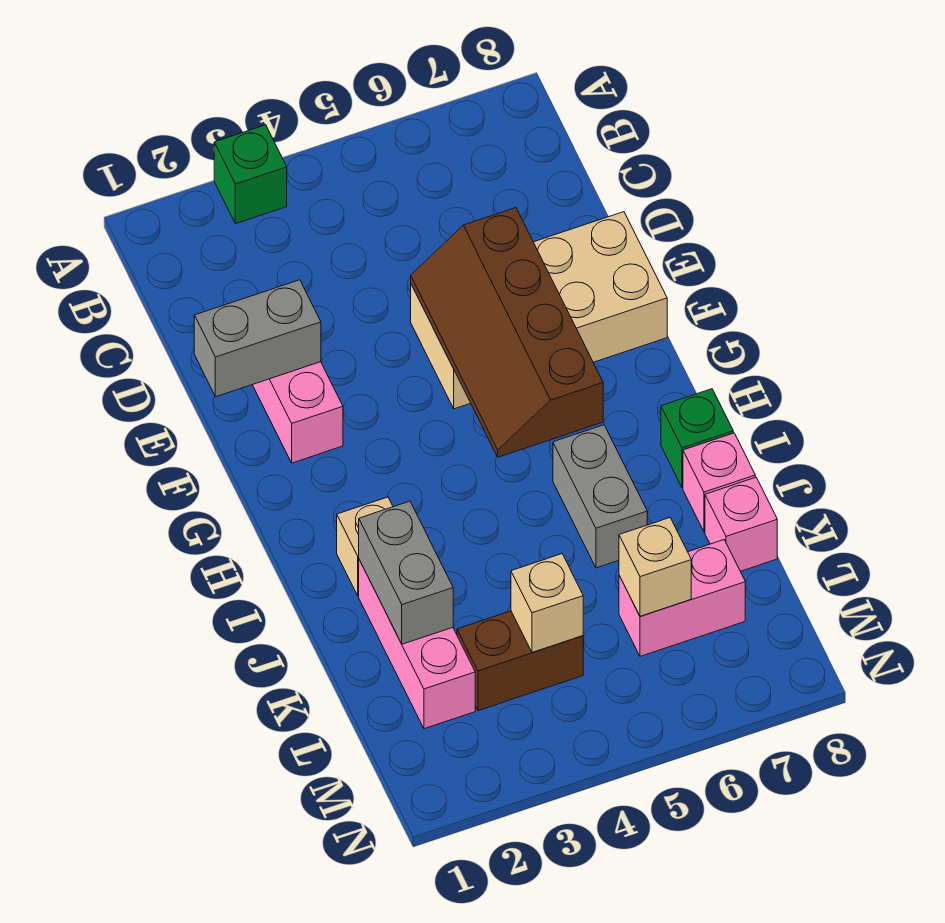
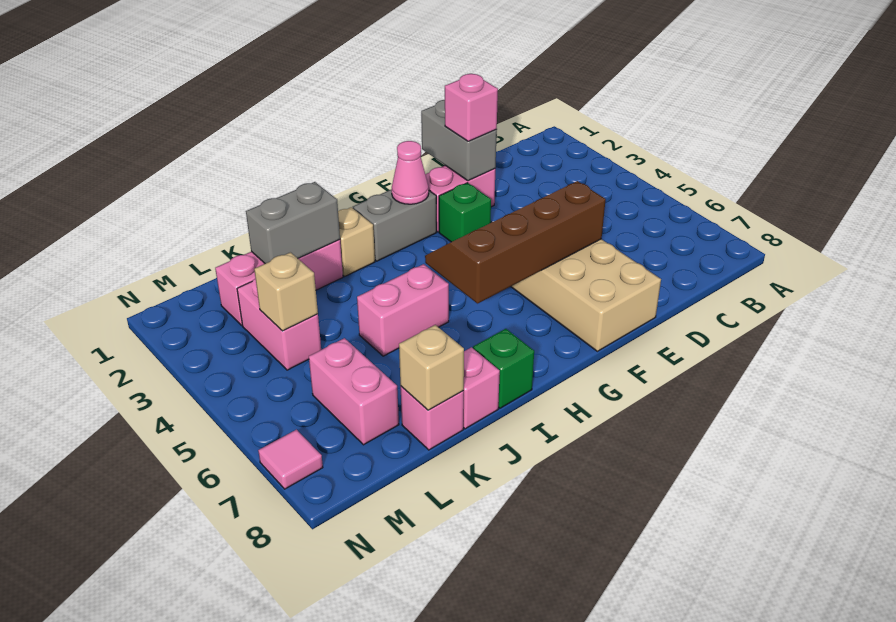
green brick A3 level 1 -> green brick F3 level 1
none -> pink brick E2 level 3
none -> pink cone G2 level 2
none -> pink brick I5:J5 level 1
grey brick I6:J6 level 1 -> grey brick G2:H2 level 1
brown brick L3:L4 level 1 -> pink brick L3:L4 level 1
tan brick L6 level 2 -> tan brick K8 level 2
none -> pink tile N7 level 1

